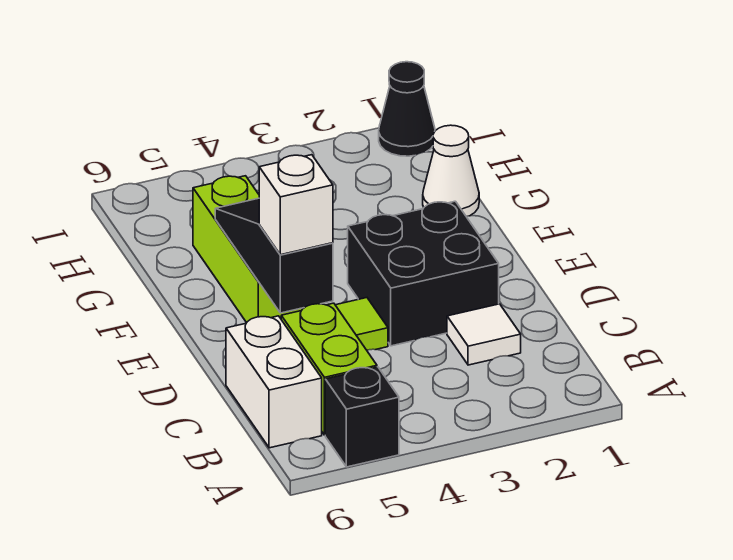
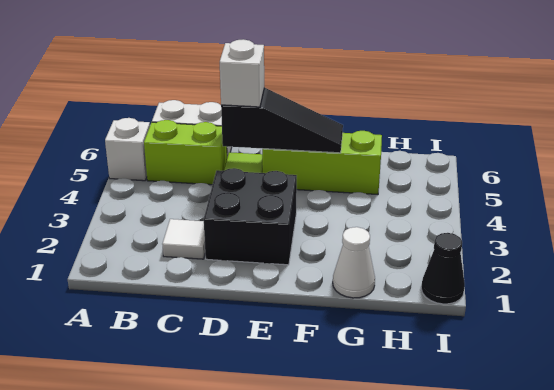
black brick A5 level 1 -> white brick A5 level 1

